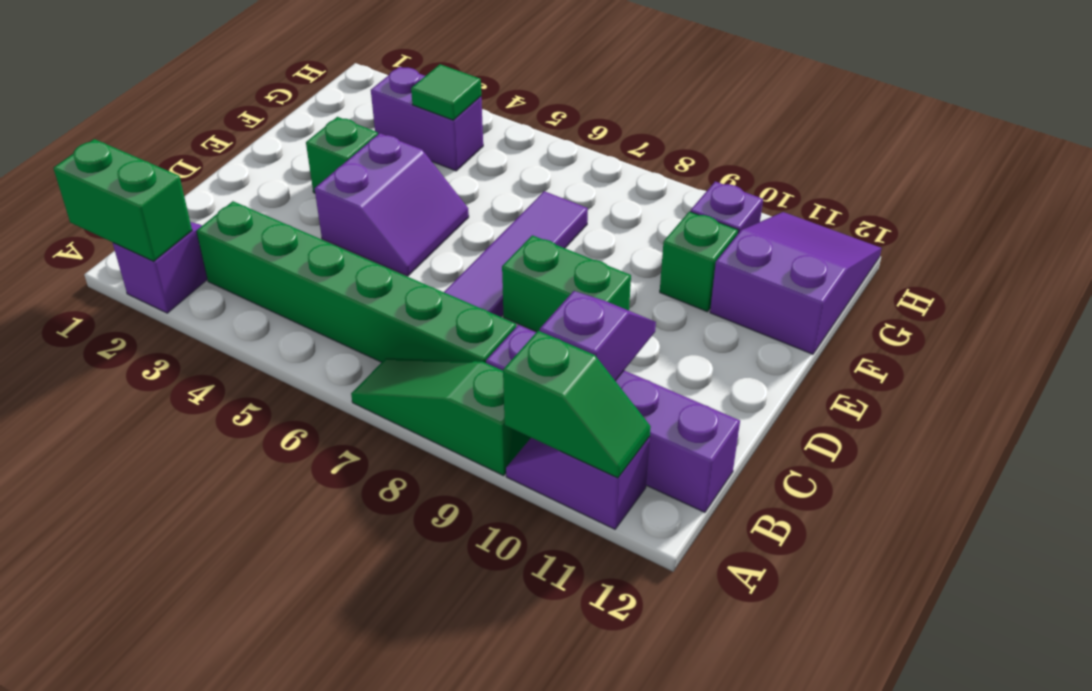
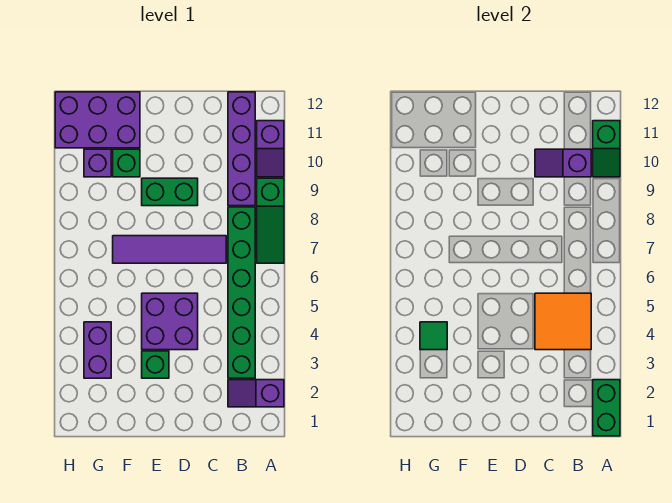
green slope A10:A11 level 2 top 10 -> green slope A10:A11 level 2 top 11
none -> orange tile B4:C5 level 2
purple slope D4:E5 level 1 top 4 -> purple brick D4:E5 level 1
green brick D8:D9 level 1 -> green brick D9:E9 level 1
purple slope F11:H12 level 1 top F -> purple brick F11:H12 level 1

